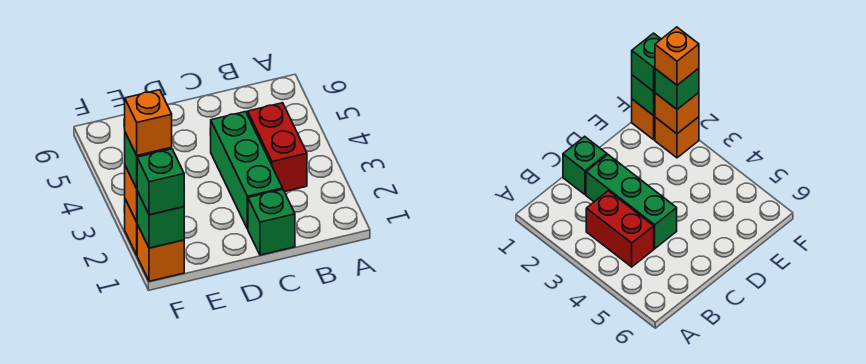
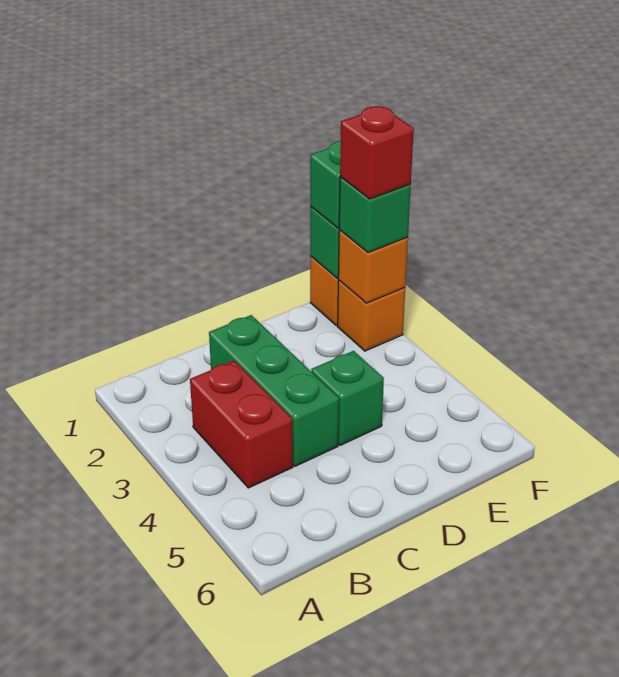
green brick C1 level 1 -> green brick D4 level 1
orange brick F2 level 4 -> red brick F2 level 4

